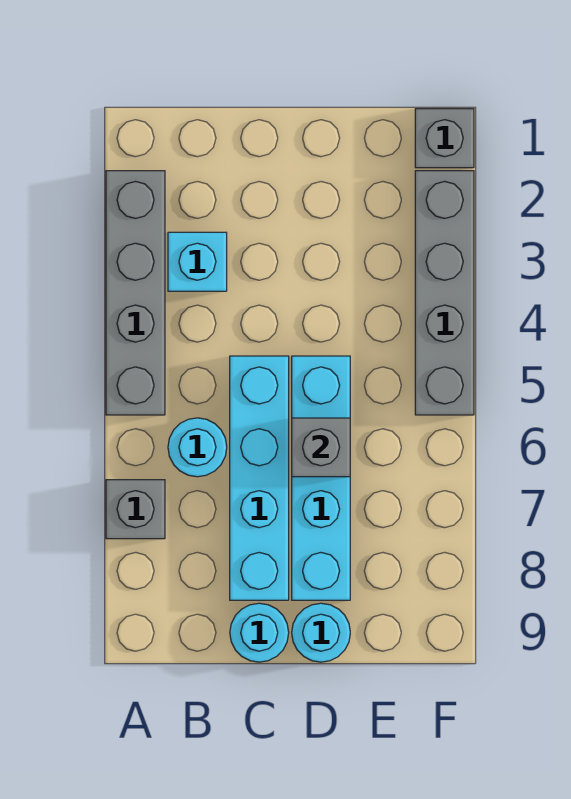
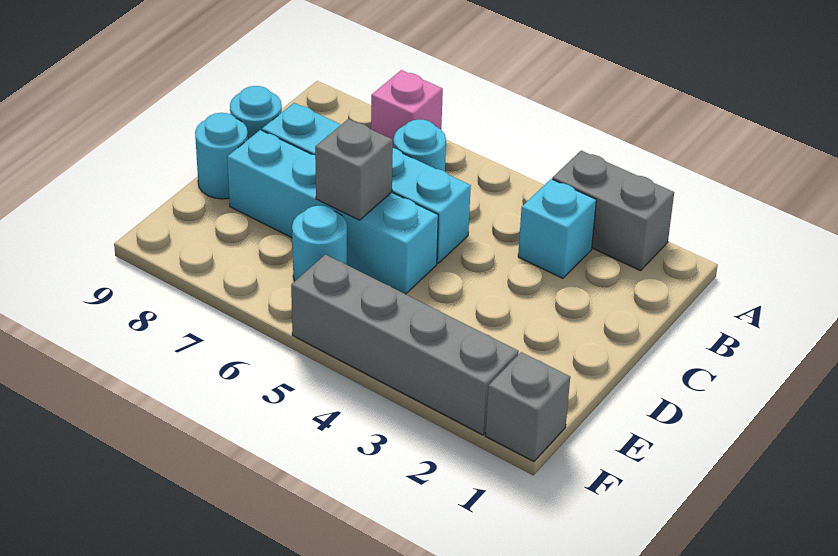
grey brick A2:A5 level 1 -> grey brick A2:A3 level 1
grey brick A7 level 1 -> pink brick A7 level 1
none -> cyan round brick E6 level 1

